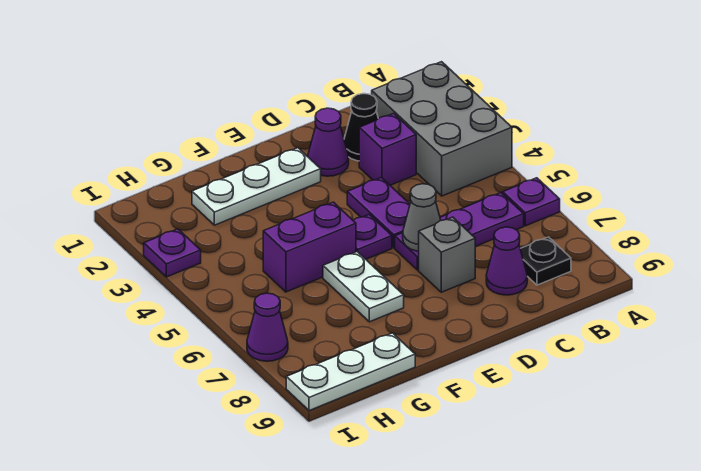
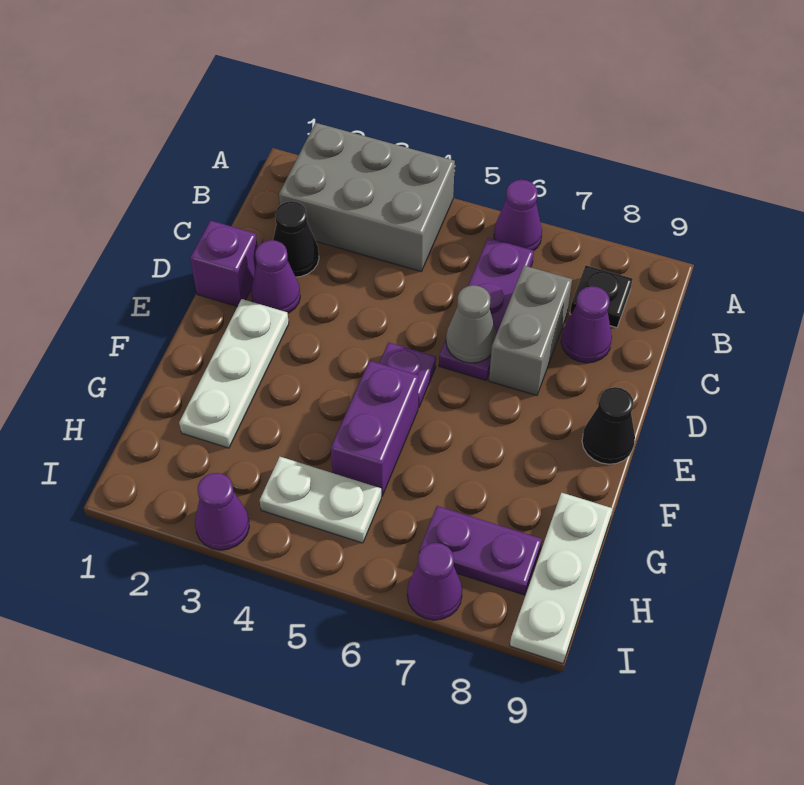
purple plate A6 level 1 -> purple cone A6 level 1
purple brick C3 level 1 -> purple brick D1 level 1
purple plate D4:D5 level 1 -> purple plate H7:H8 level 1
grey brick D7 level 1 -> grey brick C7:D7 level 1
none -> black cone E9 level 1
white plate F6:F7 level 1 -> white plate H4:H5 level 1
purple plate I3 level 1 -> purple cone I3 level 1

